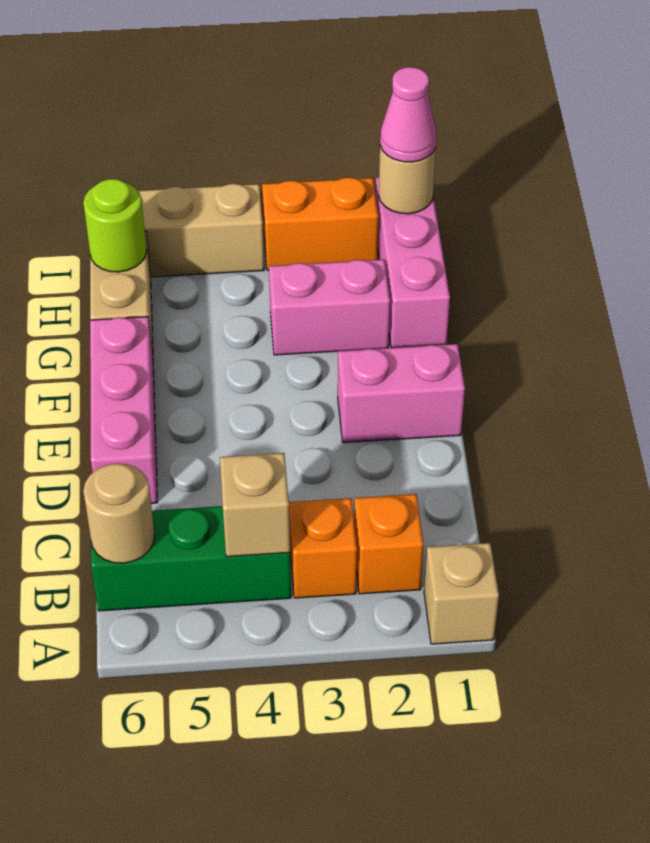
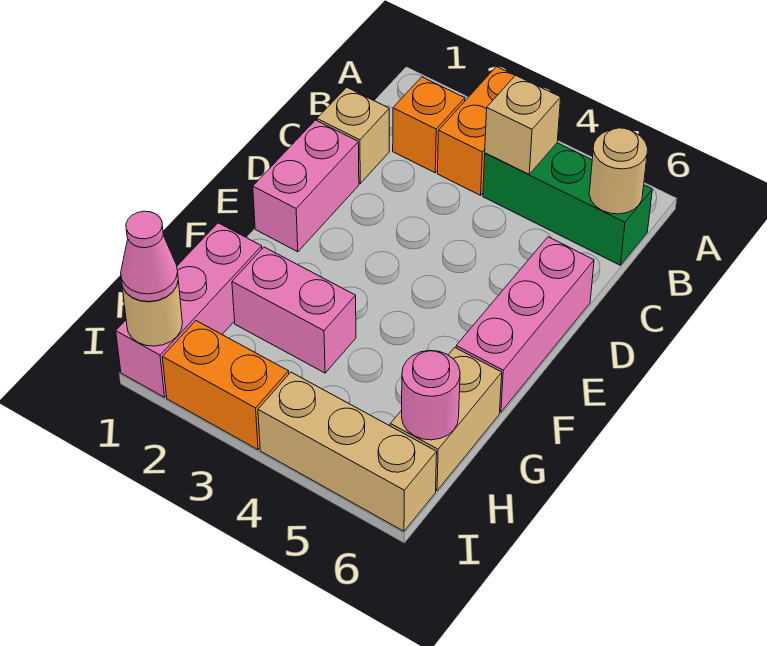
tan brick A1 level 1 -> tan brick C1 level 1
orange brick B3 level 1 -> orange brick A3:B3 level 1
pink brick E1:E2 level 1 -> pink brick D1:E1 level 1
lime round brick H6 level 2 -> pink round brick H6 level 2

